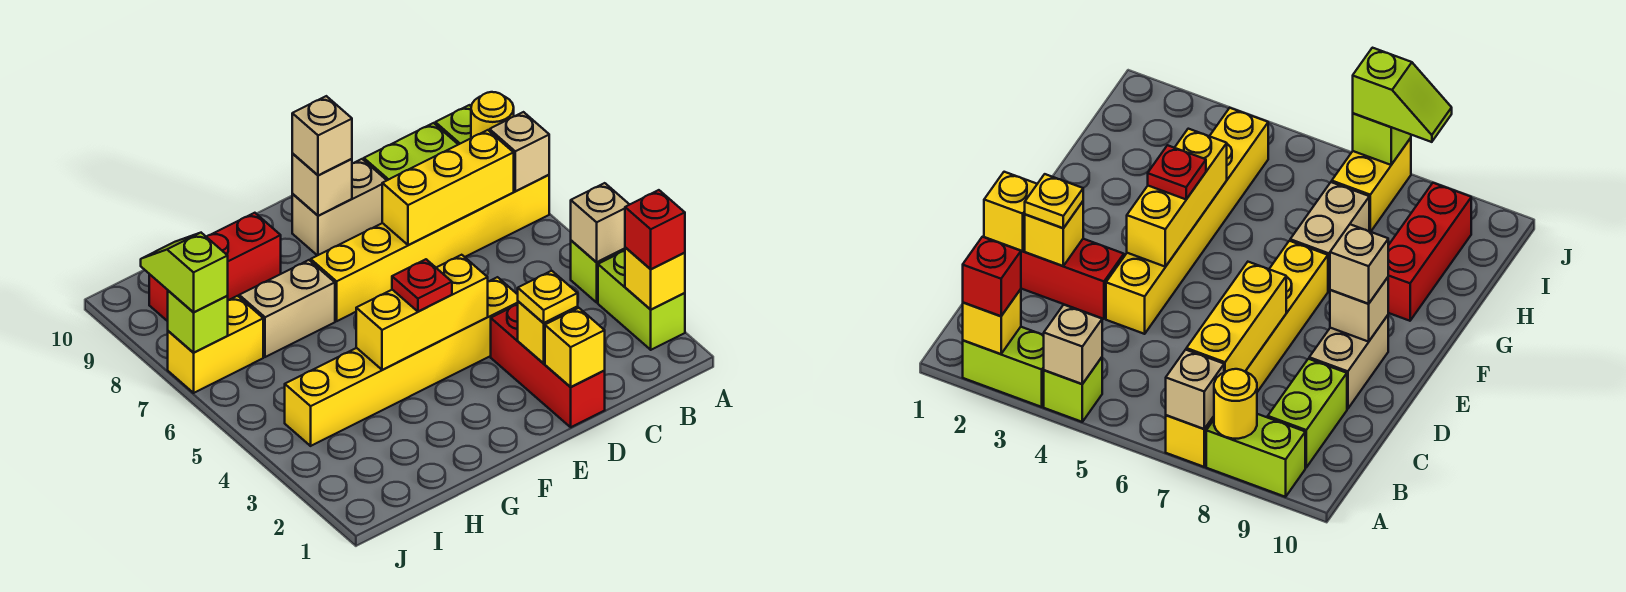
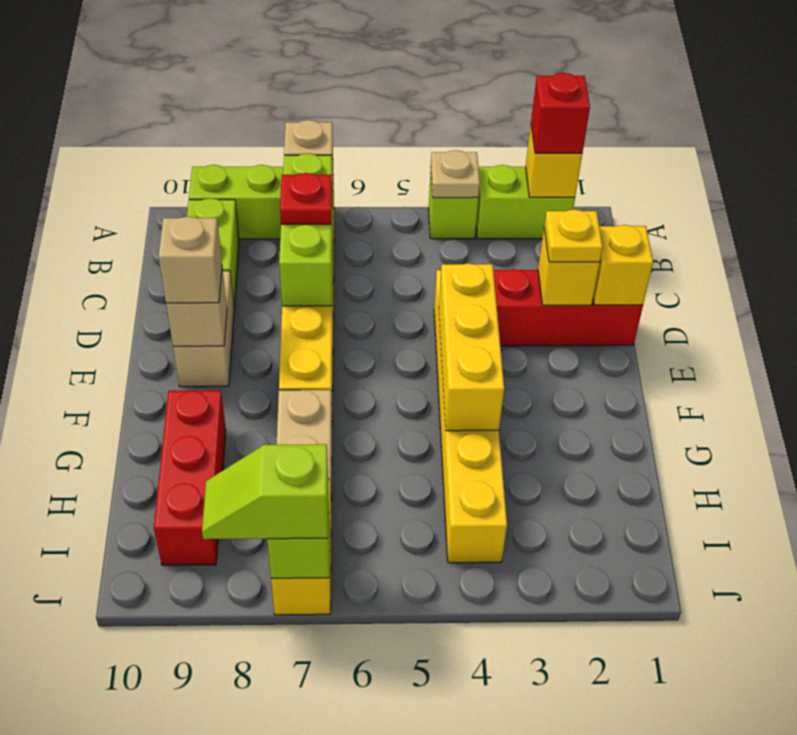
tan brick A4 level 2 -> tan plate A4 level 2
yellow round brick A8 level 2 -> none
yellow brick B7:D7 level 2 -> lime brick B7:D7 level 2
red plate F4 level 3 -> red plate C7 level 3

